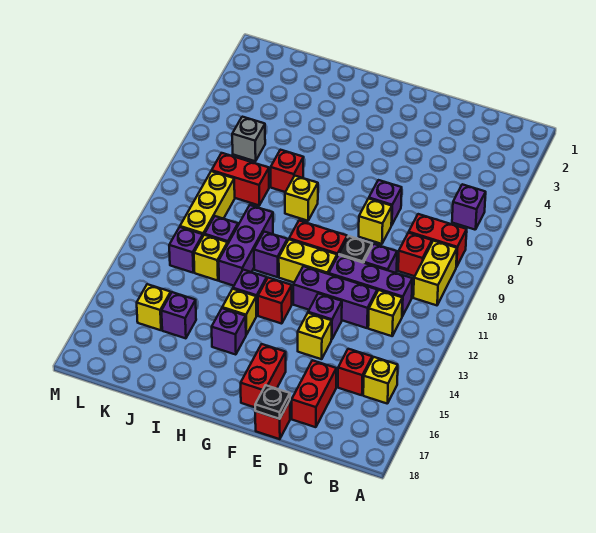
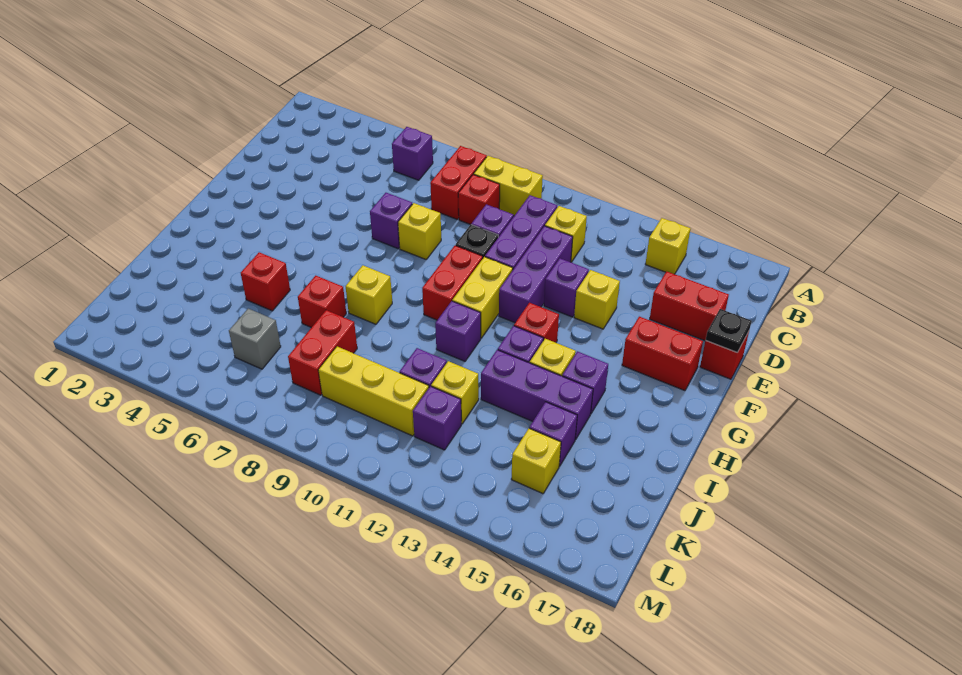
red brick C15 level 1 -> red brick I5 level 1
purple brick I10:I12 level 1 -> purple brick I13:I15 level 1

